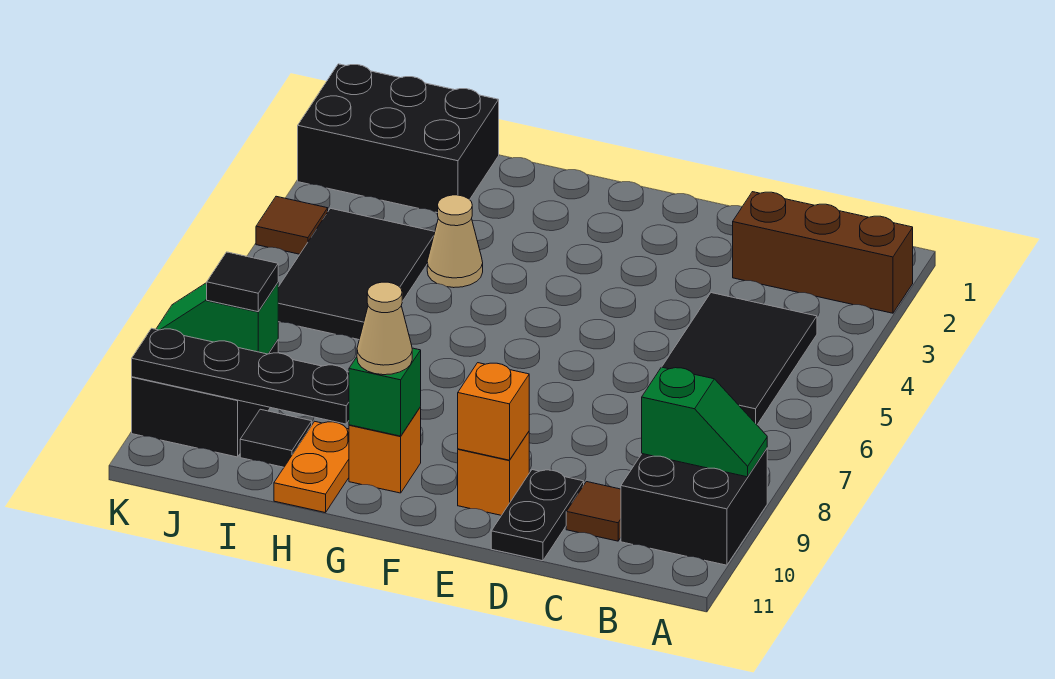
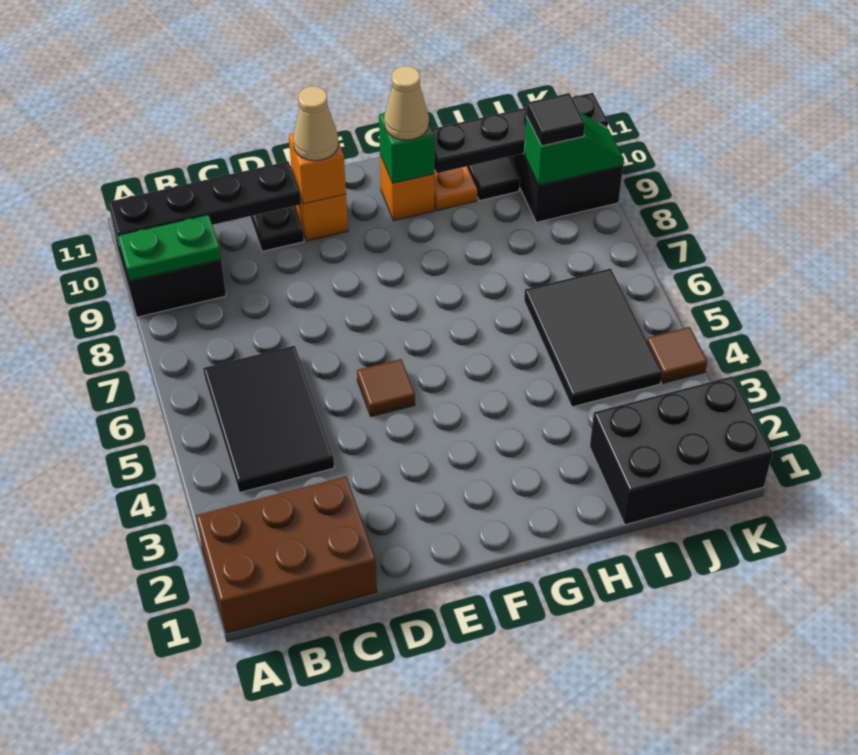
brown brick A2:C2 level 1 -> brown brick A1:C2 level 1
green slope A9:B9 level 2 top B -> green plate A9:B9 level 2
none -> black plate A10:D10 level 2
brown tile C10 level 1 -> brown tile E5 level 1
tan cone H4 level 1 -> tan cone E10 level 3

